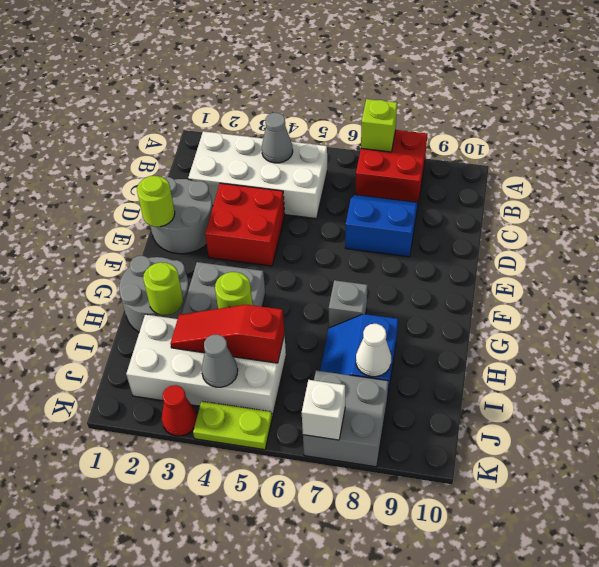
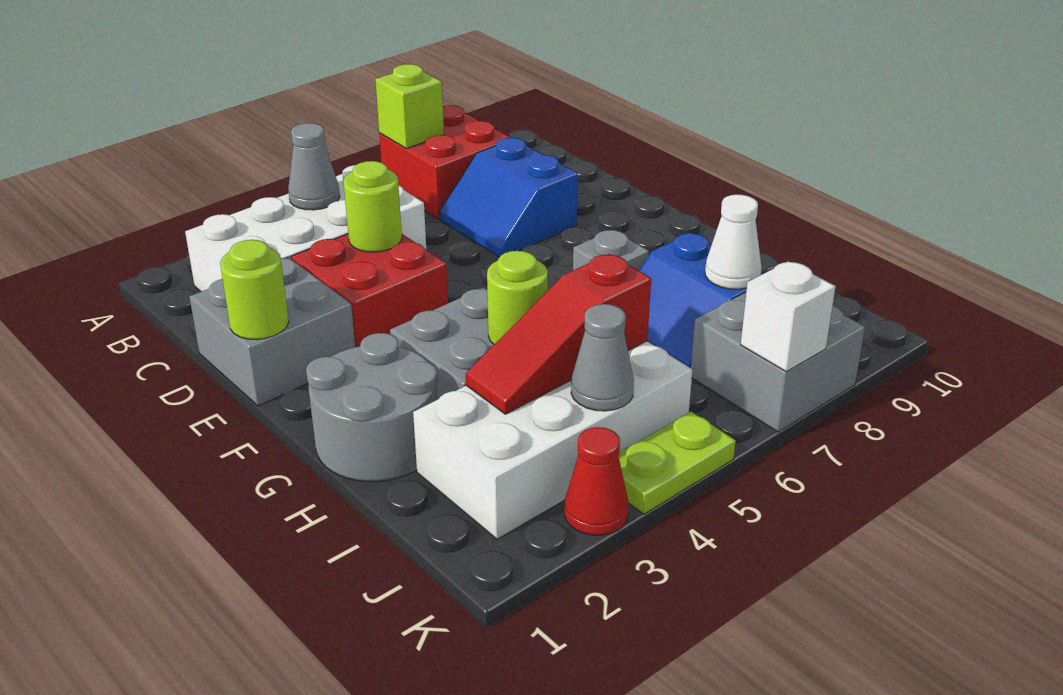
blue slope C7:D8 level 1 top D -> blue slope C7:D8 level 1 top 8
grey round brick D1:E2 level 1 -> grey brick D1:E2 level 1
lime round brick H2 level 2 -> lime round brick D4 level 2

